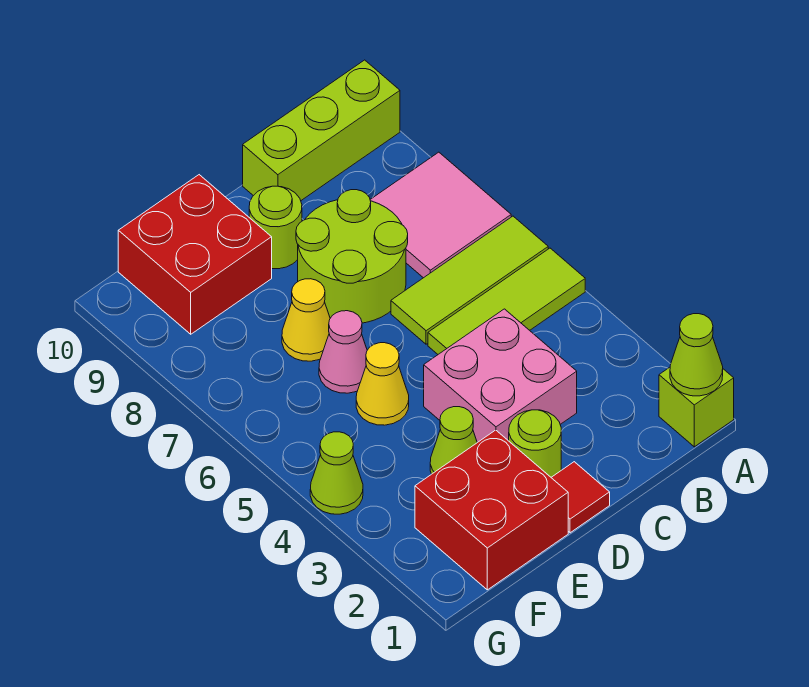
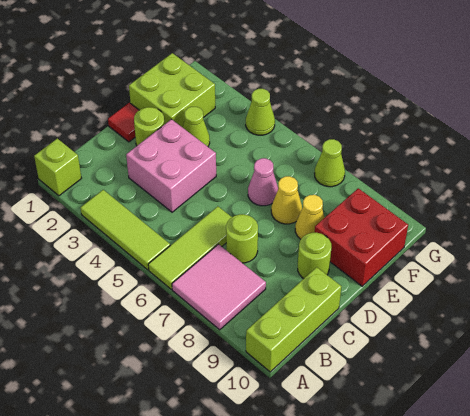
lime cone A1 level 2 -> lime cone G7 level 1
lime tile A5:C5 level 1 -> lime tile A3:A5 level 1
lime round brick C7:D8 level 1 -> lime round brick C7 level 1
red brick E1:F2 level 1 -> lime brick E1:F2 level 1
yellow cone E5 level 1 -> yellow cone E8 level 1

